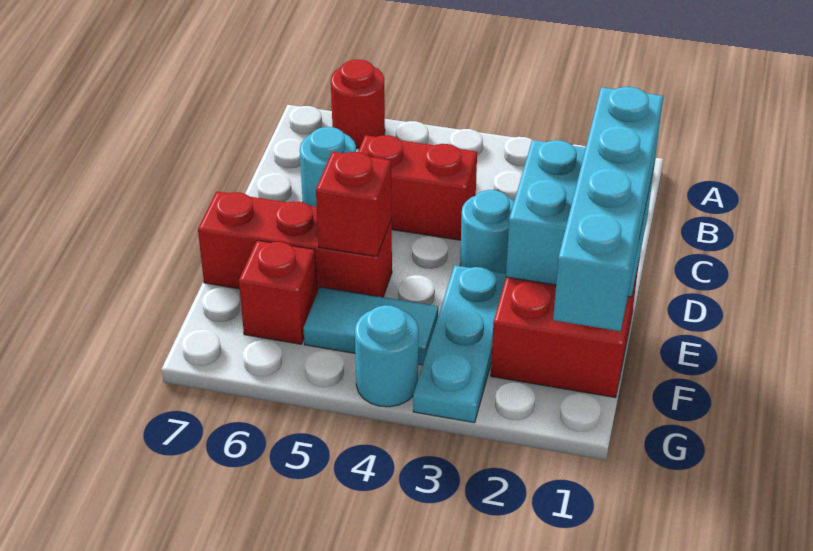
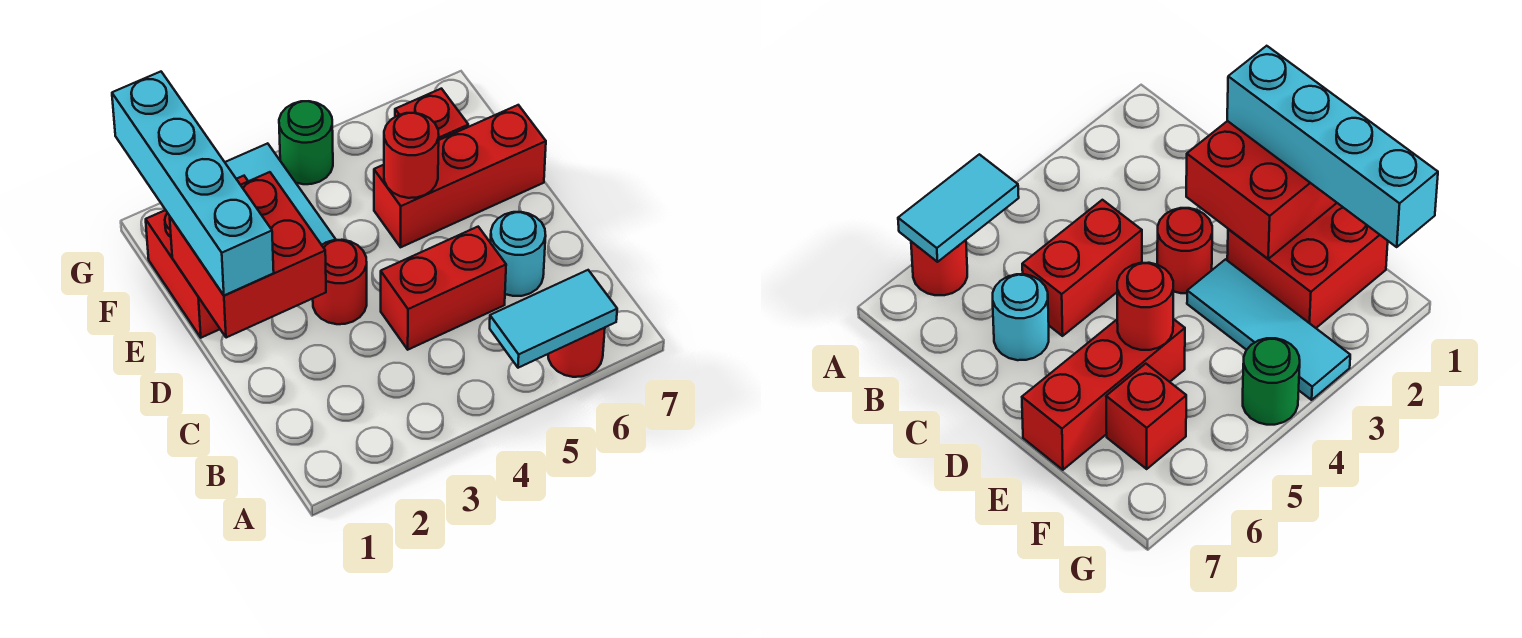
cyan brick D1:E2 level 2 -> red brick D1:E2 level 2
cyan round brick D3 level 1 -> red round brick D3 level 1
cyan plate E3:G3 level 1 -> cyan tile E3:G3 level 1
red brick E5 level 2 -> red round brick E5 level 2
cyan tile F4:F5 level 1 -> cyan tile A5:A6 level 2
cyan round brick G4 level 1 -> green round brick G4 level 1

